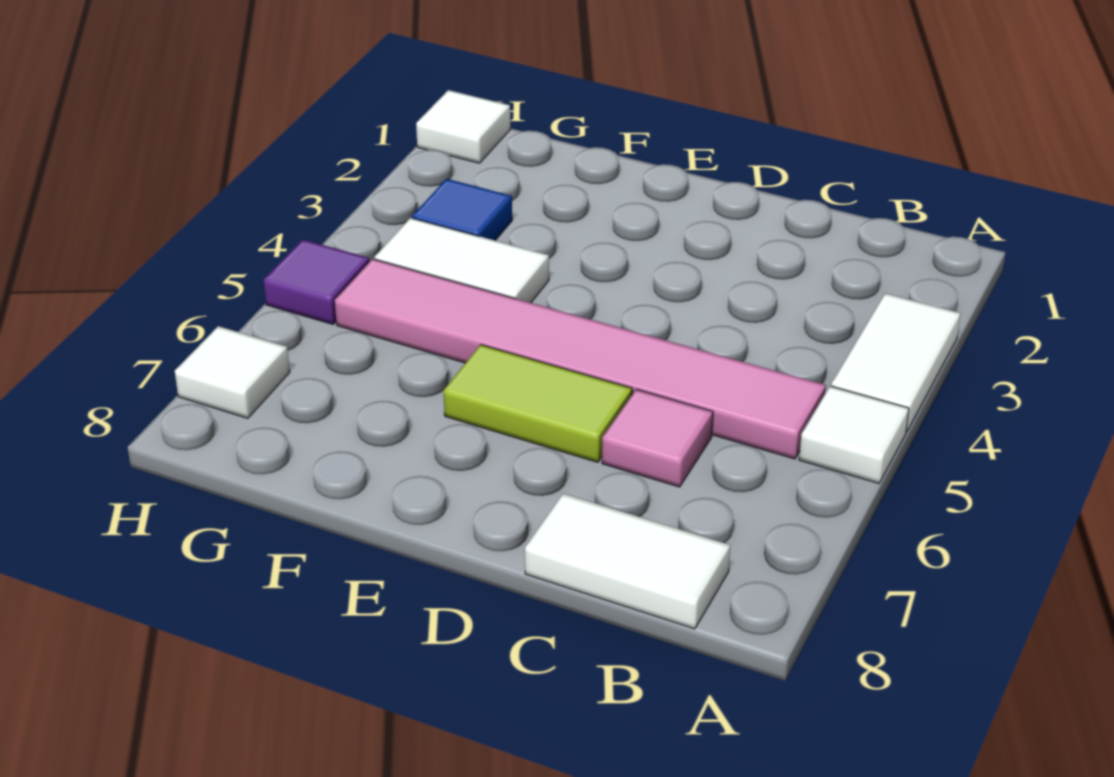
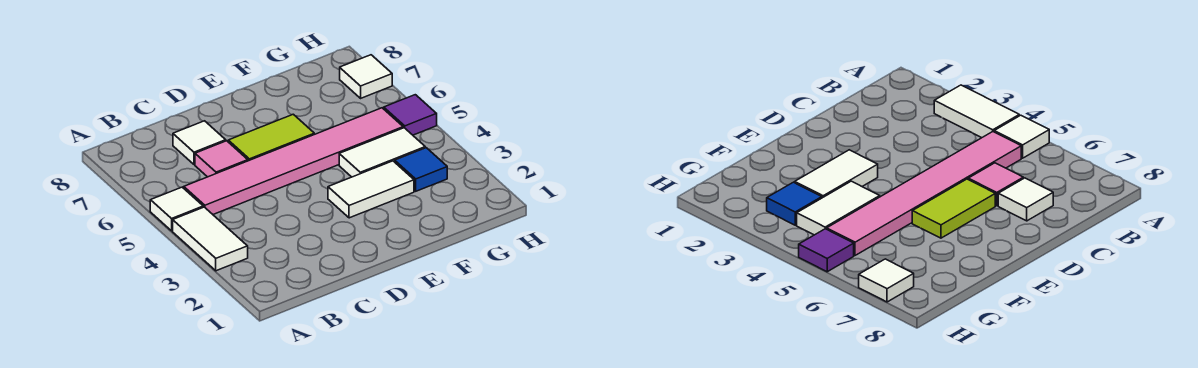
white tile B8:C8 level 1 -> white tile E3:F3 level 1
white tile H1 level 1 -> white tile C7 level 1

